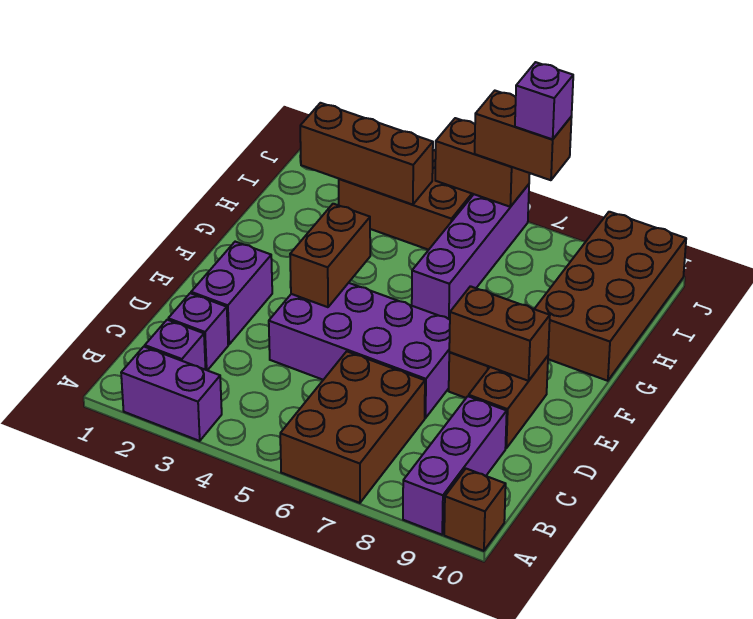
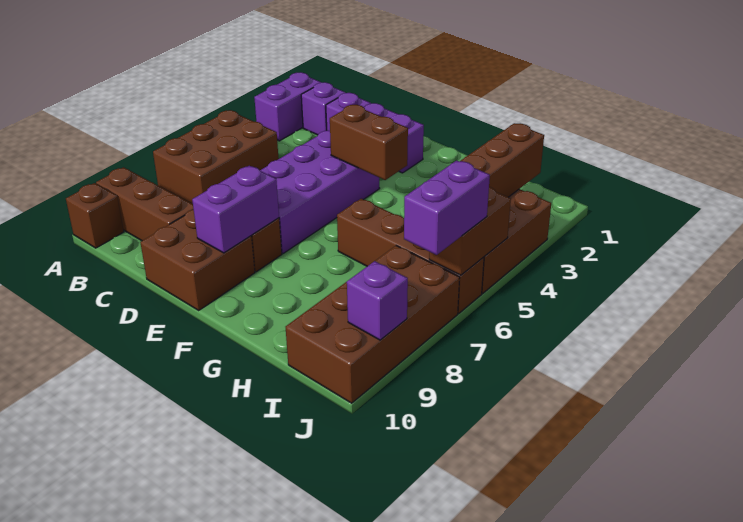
brown brick A6:C7 level 1 -> brown brick A5:B7 level 1
purple brick A9:C9 level 1 -> brown brick A9:C9 level 1
brown brick D9:E9 level 1 -> brown brick D9:E10 level 1
brown brick E8:E9 level 2 -> purple brick E8:E9 level 2
purple brick G6:J6 level 1 -> brown brick G6:J6 level 1
brown brick G9:J10 level 1 -> brown brick I7:J10 level 1
brown brick J6:J7 level 3 -> purple brick J6:J7 level 3
purple brick J7 level 4 -> purple brick J9 level 2

